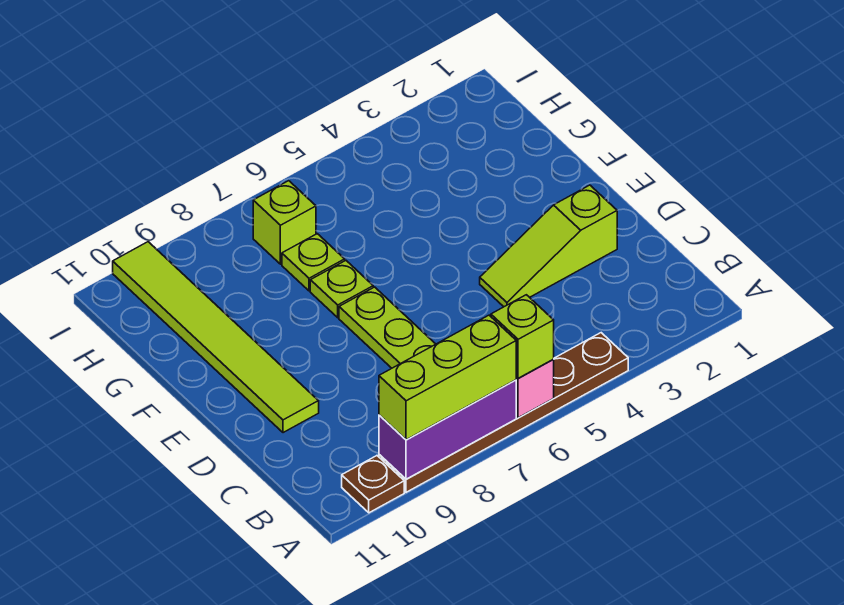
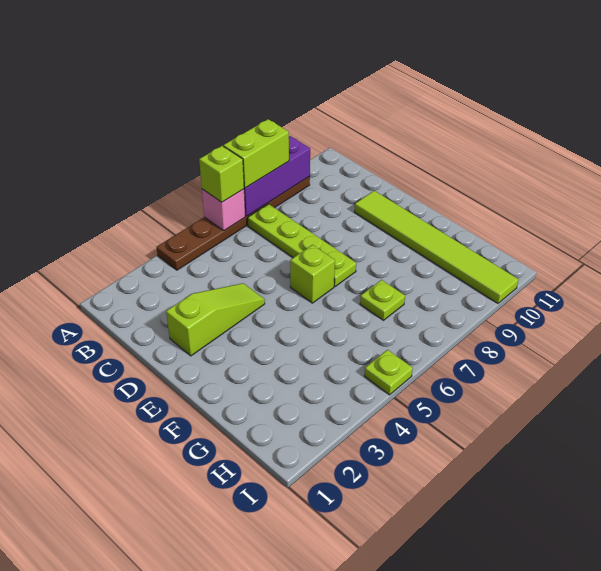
lime brick A7:A9 level 3 -> lime brick A7:A8 level 3
brown plate A10 level 1 -> none
lime plate F7 level 1 -> lime plate I5 level 1
lime brick H7 level 1 -> lime brick E6 level 1

